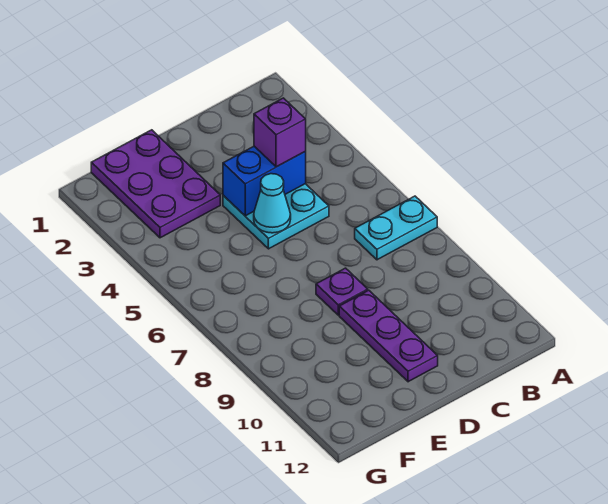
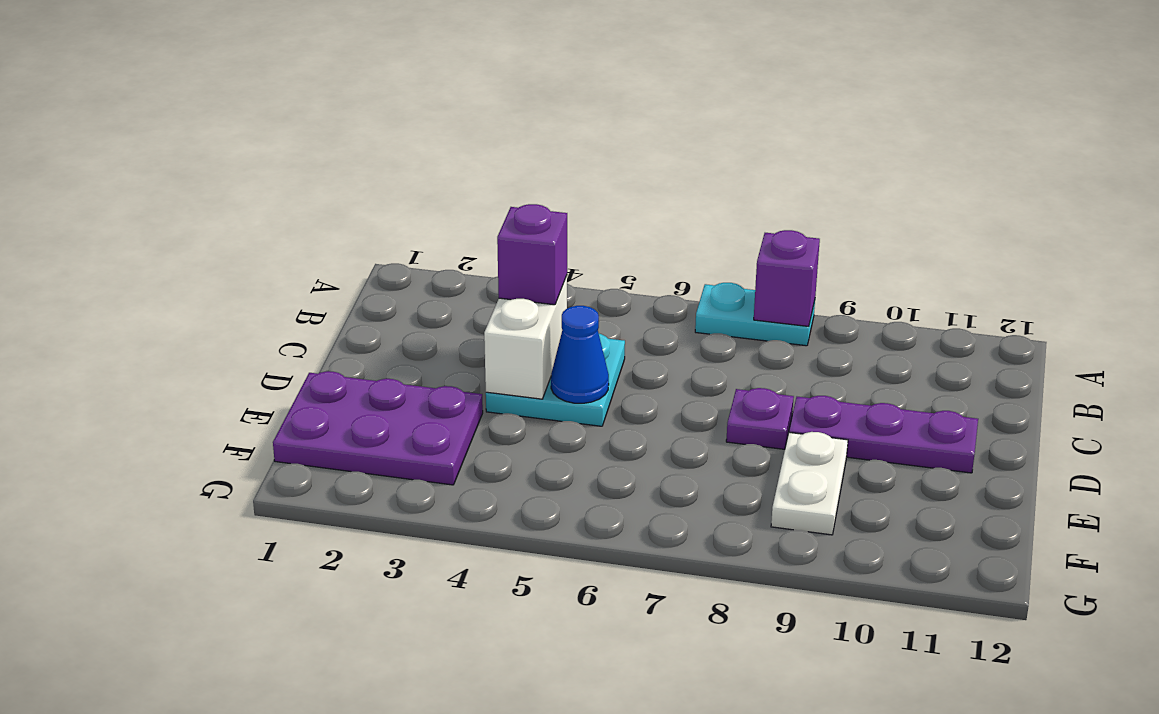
cyan plate A7:B7 level 1 -> cyan plate A7:A8 level 1
none -> purple brick A8 level 2
blue brick C4:D4 level 2 -> white brick C4:D4 level 2
cyan cone D5 level 2 -> blue cone D5 level 2
none -> white plate E9:F9 level 1

